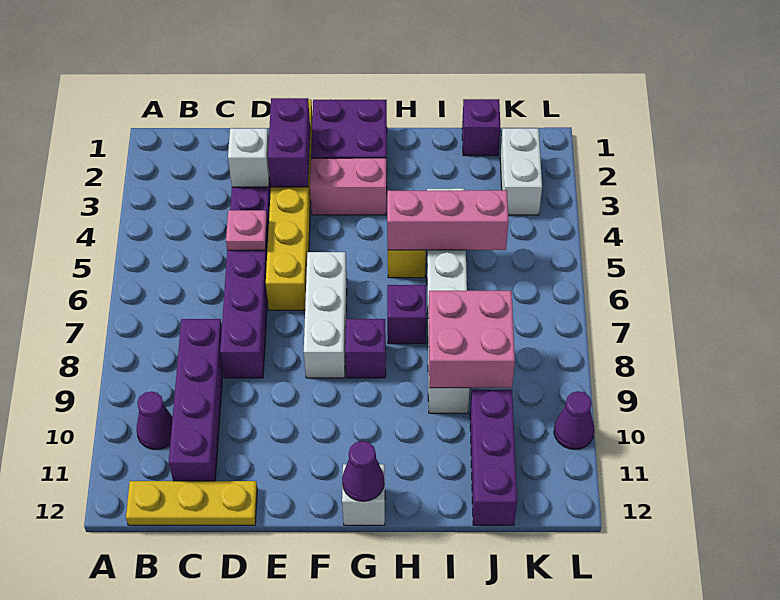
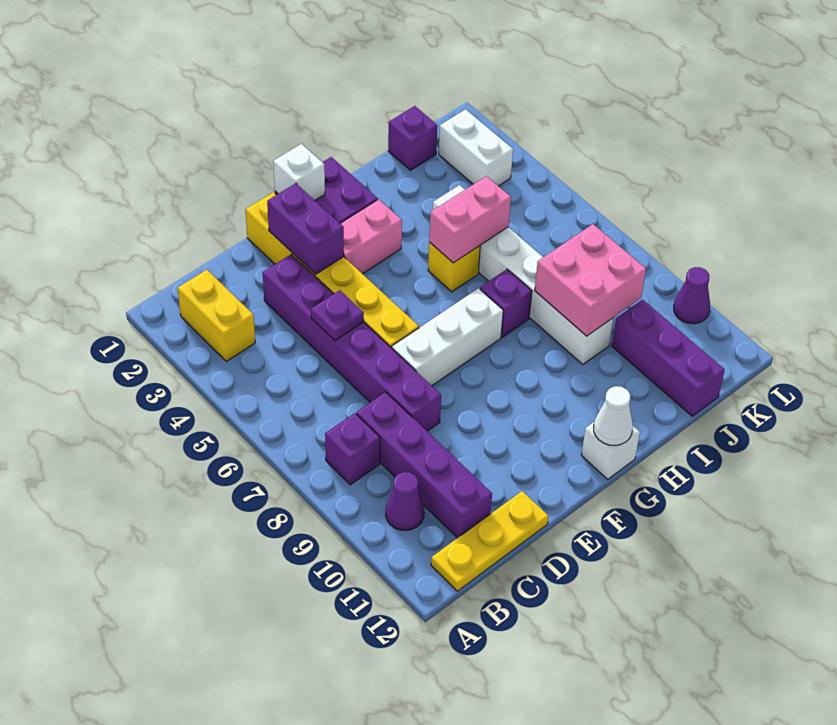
none -> yellow brick B2:B3 level 1
white brick D3 level 2 -> white brick F1 level 2
pink plate D5 level 2 -> purple plate D5 level 2
white brick F6:F8 level 1 -> white brick E7:G7 level 1
purple brick G8 level 1 -> purple brick B8 level 1
purple cone G12 level 2 -> white cone G12 level 2
pink brick H5:J5 level 2 -> pink brick H5:I5 level 2

